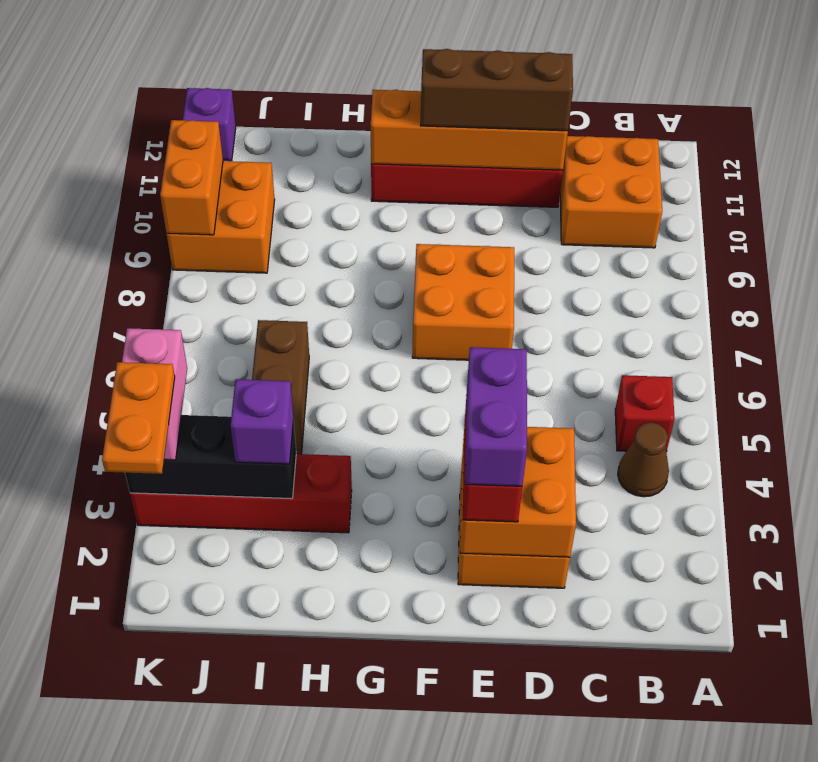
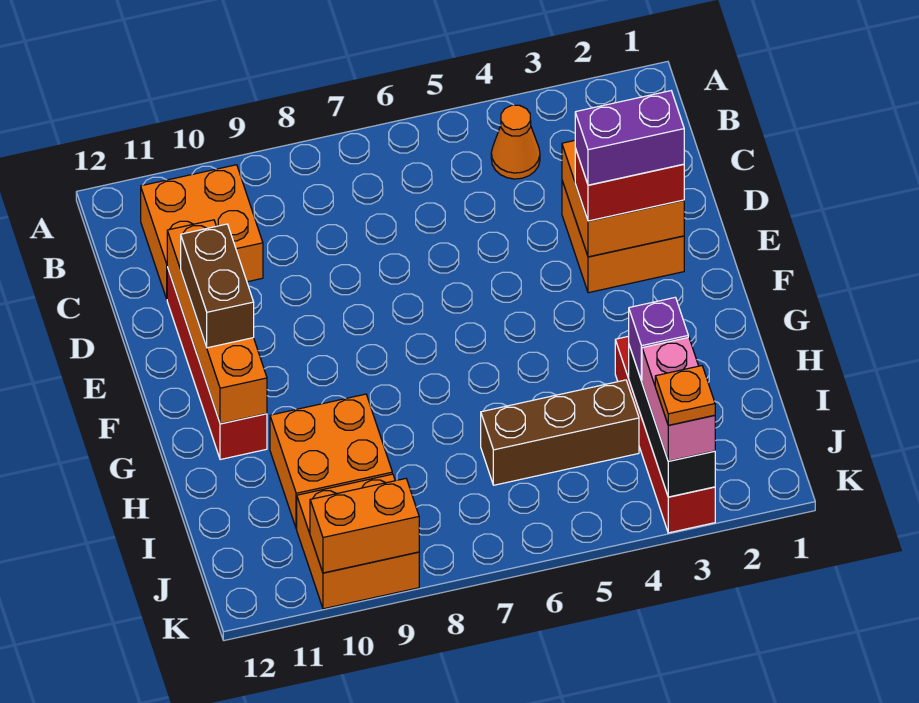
brown cone B4 level 1 -> orange cone B4 level 1
red brick B5 level 1 -> none
brown brick D11:F11 level 3 -> brown brick E11:F11 level 3
orange brick E7:F8 level 1 -> orange brick H9:I10 level 1
orange plate K2:K3 level 4 -> orange plate K3 level 4
pink brick K3:K4 level 3 -> pink brick J3:K3 level 3
purple brick K12 level 1 -> none

